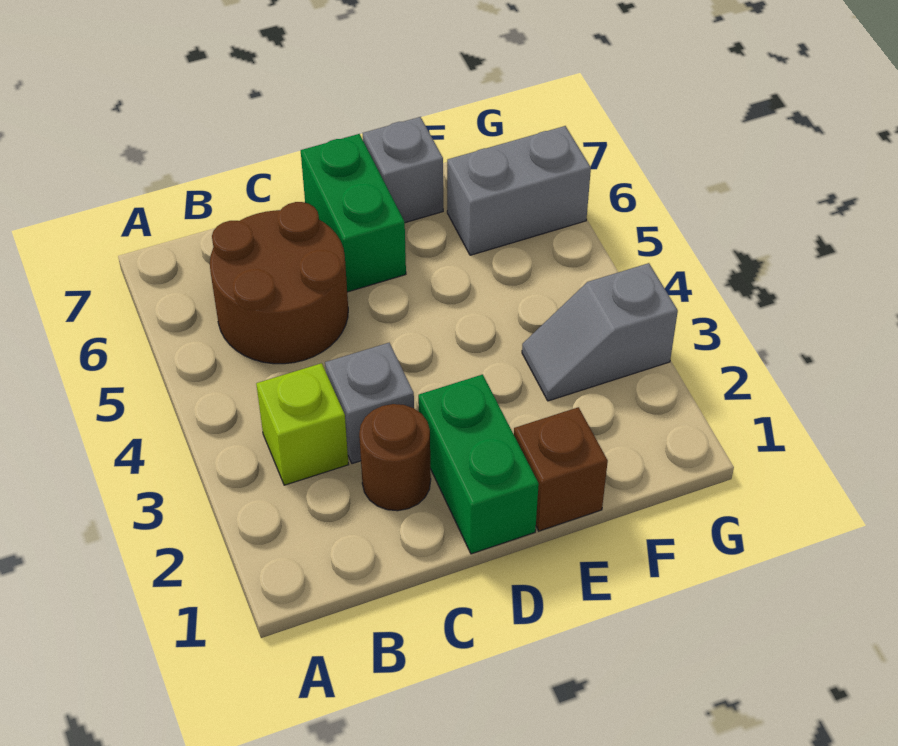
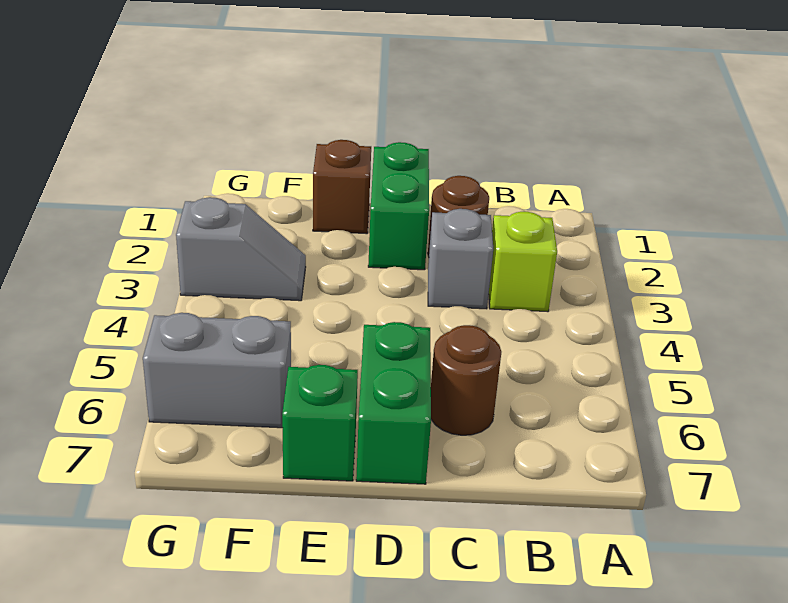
brown round brick B5:C6 level 1 -> brown round brick C6 level 1
grey brick E7 level 1 -> green brick E7 level 1

